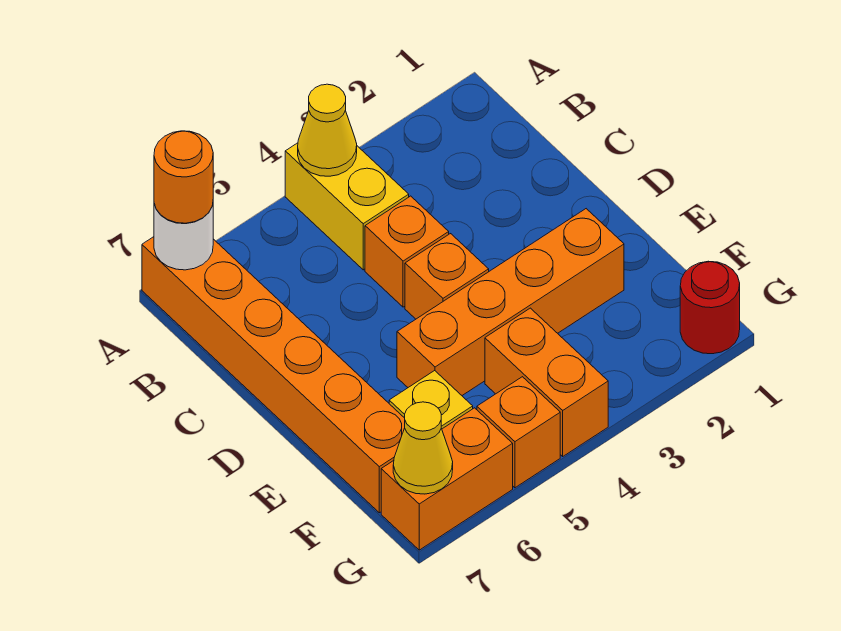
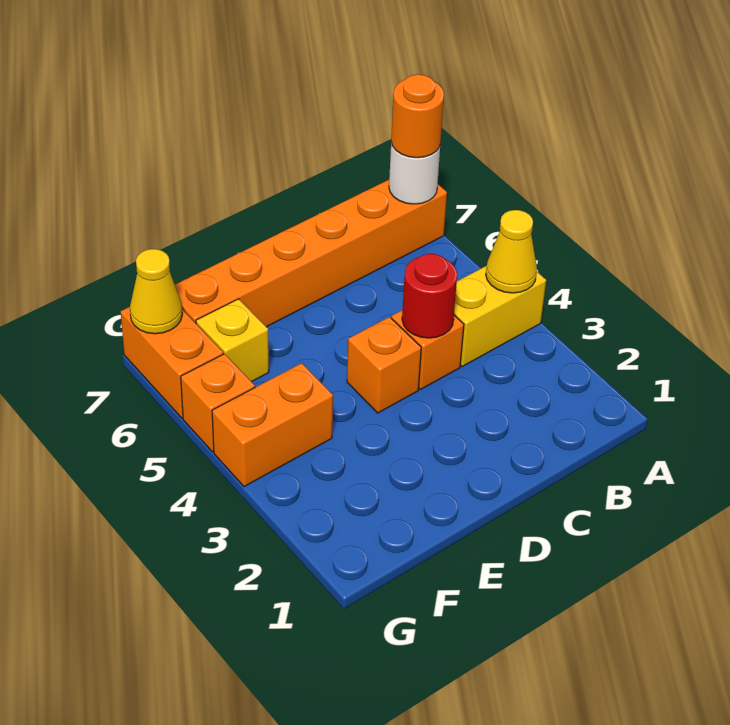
orange brick E2:E5 level 1 -> none
red round brick G1 level 1 -> red round brick C4 level 2

